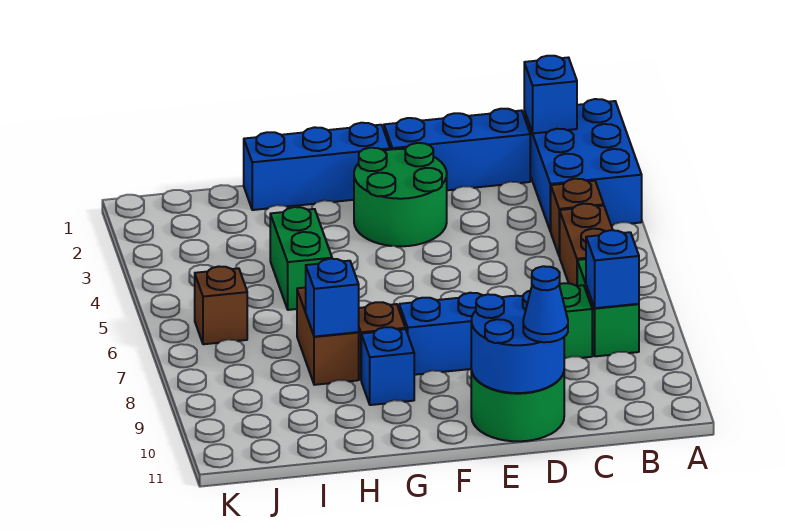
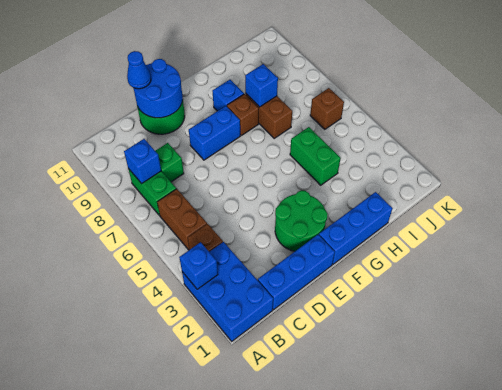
blue brick B1 level 2 -> blue brick A3 level 2

